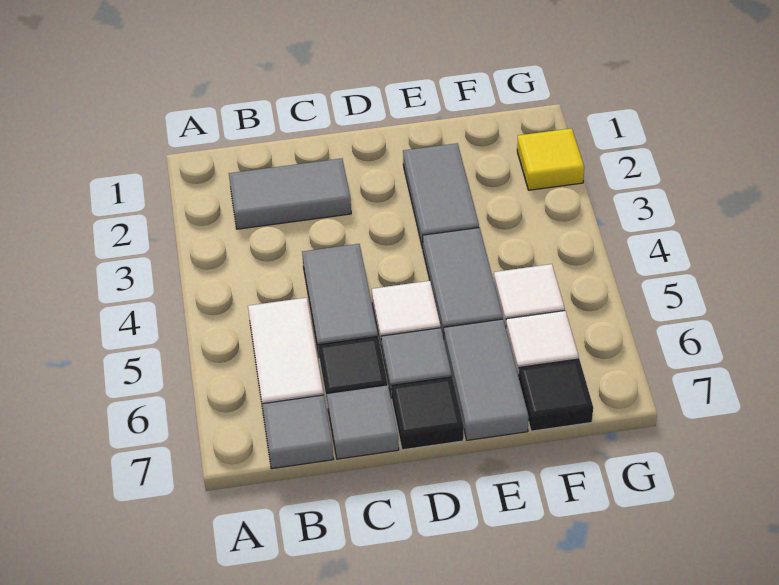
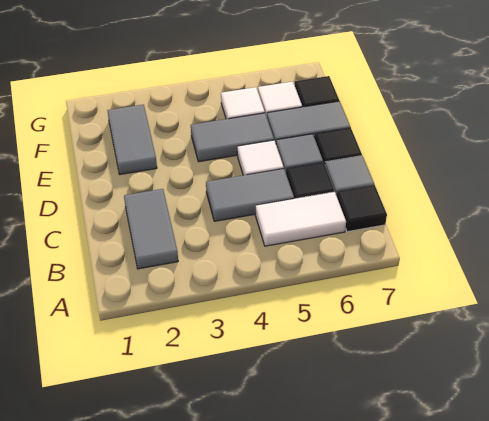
grey tile B7 level 1 -> black tile B7 level 1
grey tile E2:E3 level 1 -> grey tile E2:F2 level 1
yellow tile G2 level 1 -> none

